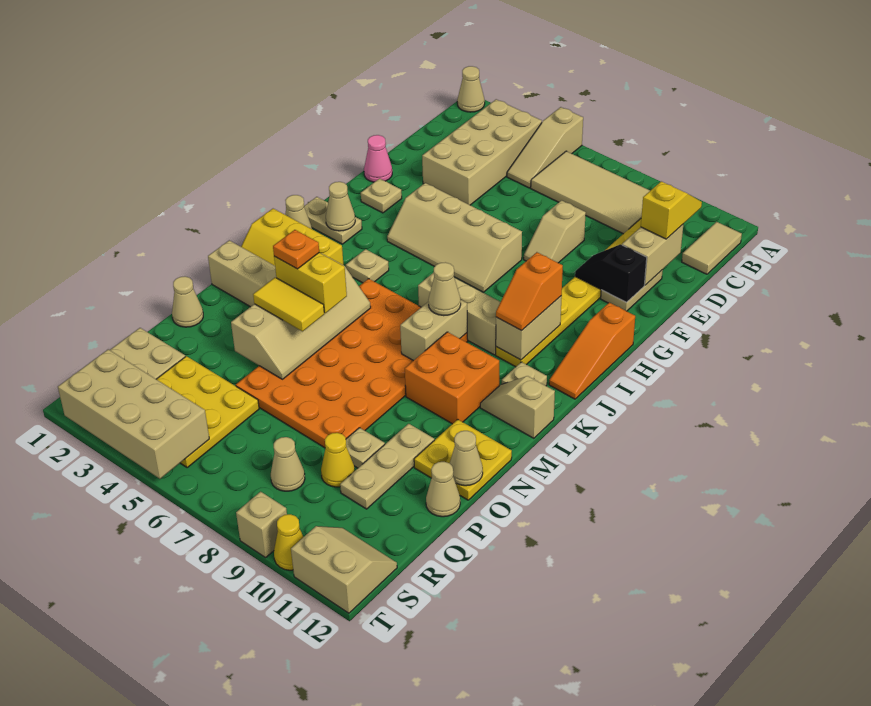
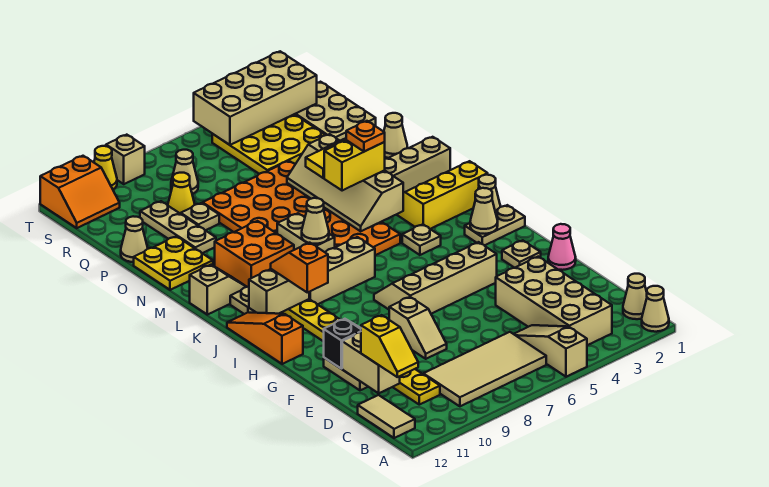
tan slope E8:F8 level 1 top E -> tan slope E8:F8 level 1 top F
tan brick I10:J10 level 2 -> tan brick J10:J11 level 2
tan cone O12 level 2 -> tan cone B1 level 1
tan slope S11:T12 level 1 top T -> orange slope S11:T12 level 1 top T

